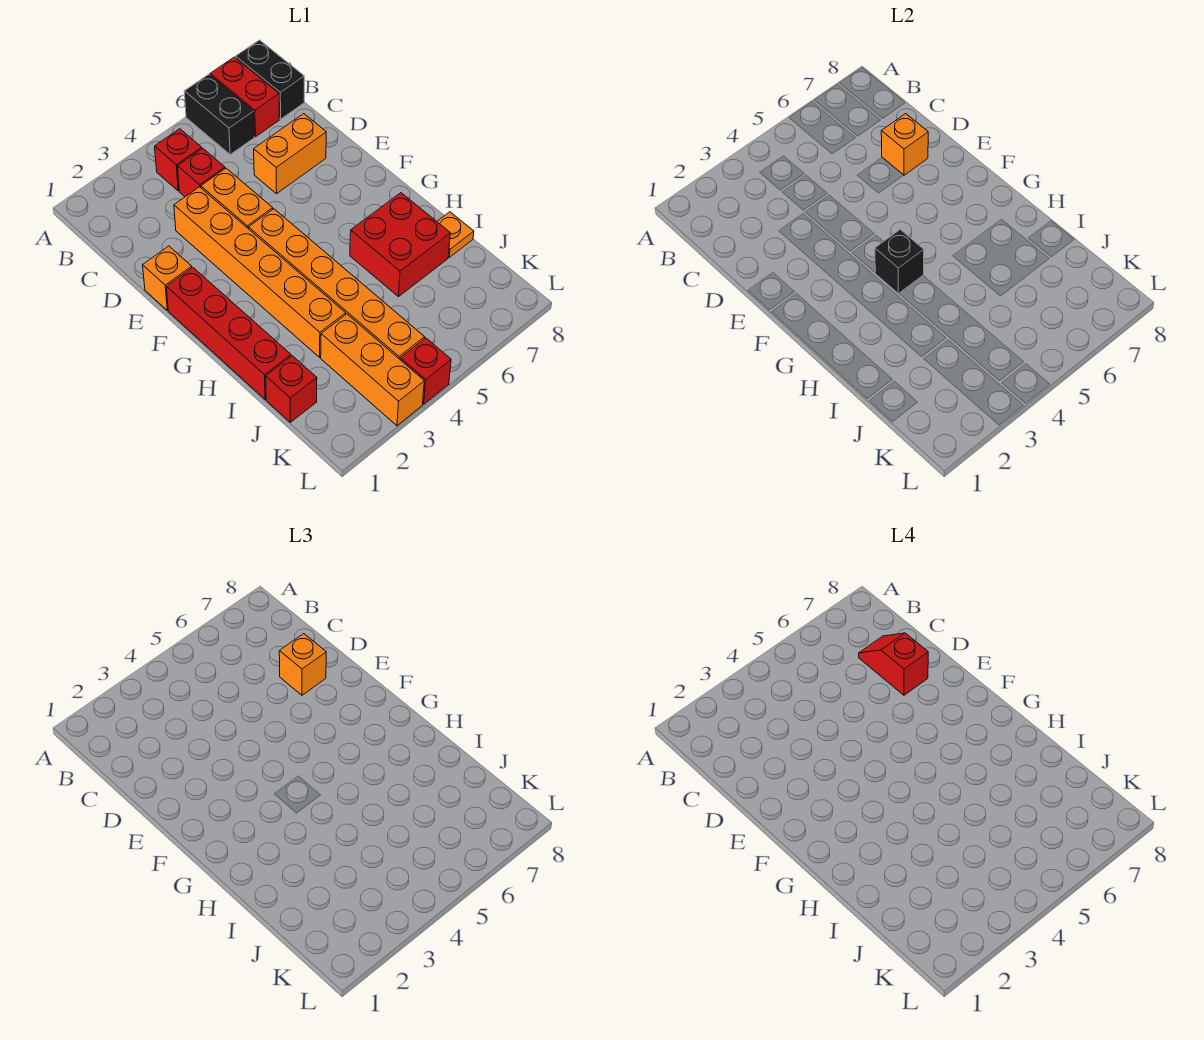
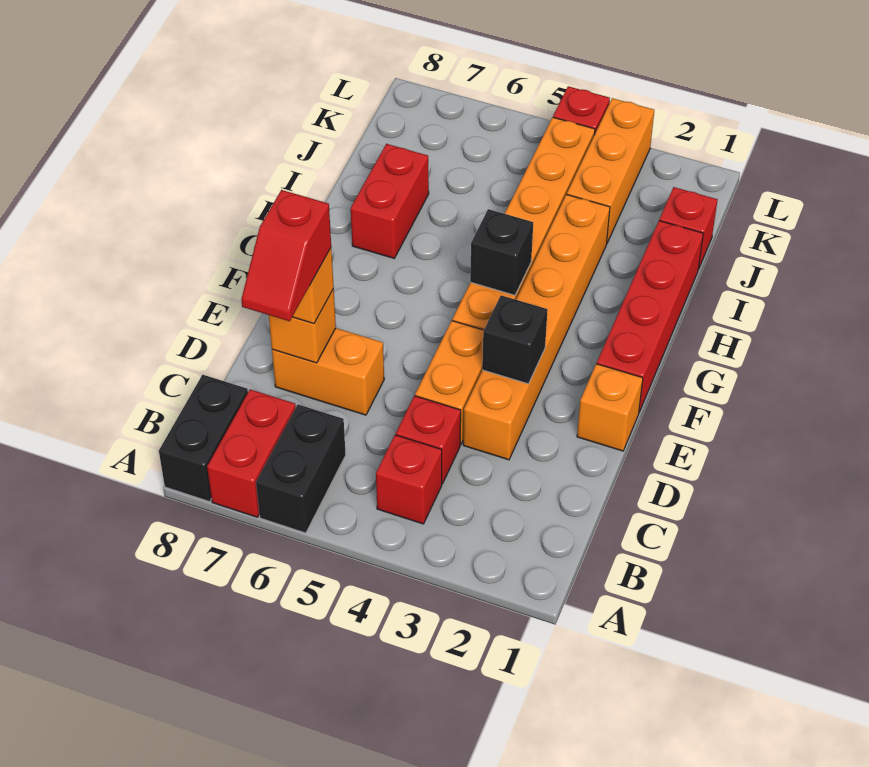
none -> black brick E3 level 2
red brick H6:I7 level 1 -> red brick H7:I7 level 1
orange plate I8 level 1 -> none

